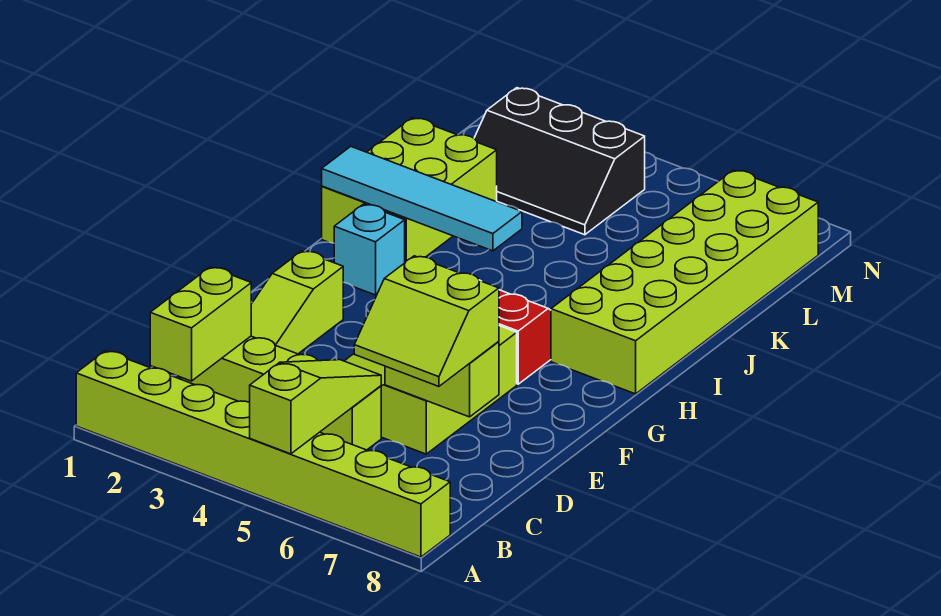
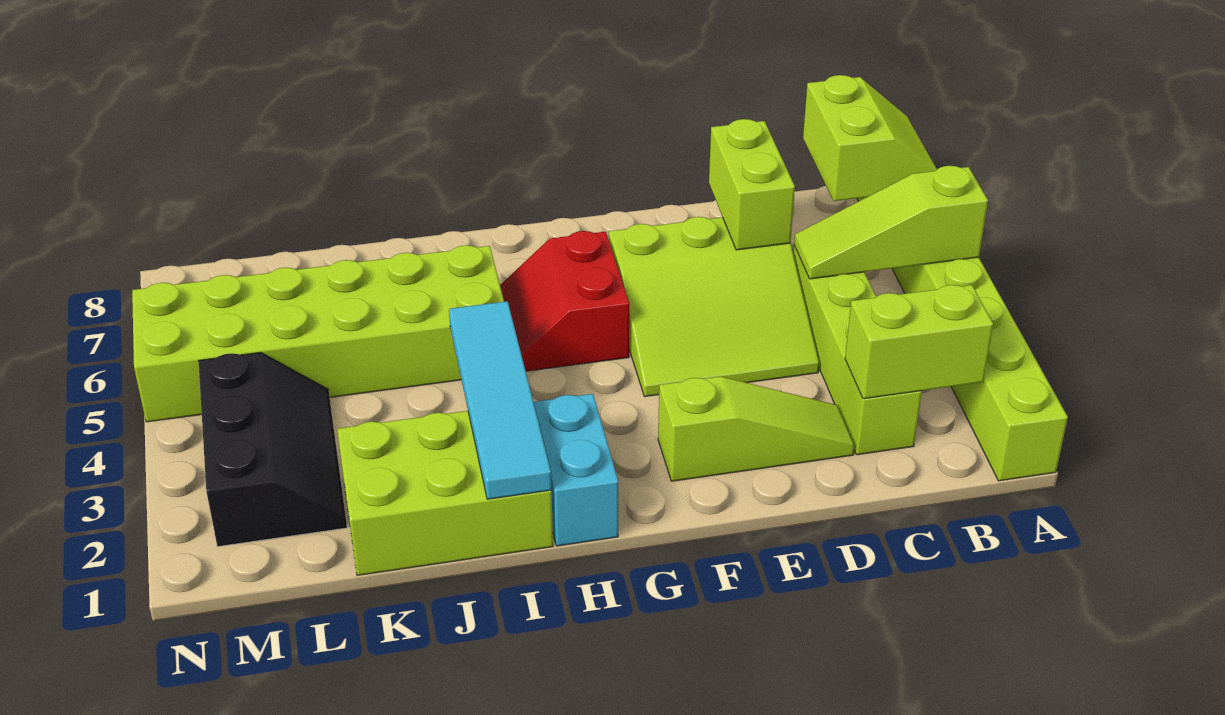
lime slope C6:D7 level 3 top D -> lime slope A7:B8 level 2 top B
cyan brick H2 level 1 -> cyan brick H1:H2 level 1
lime brick H7:M8 level 1 -> lime brick I5:N6 level 1

